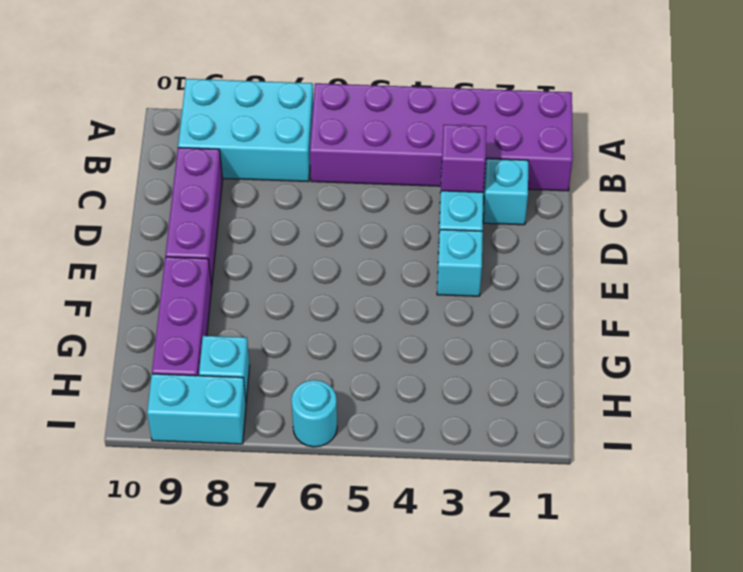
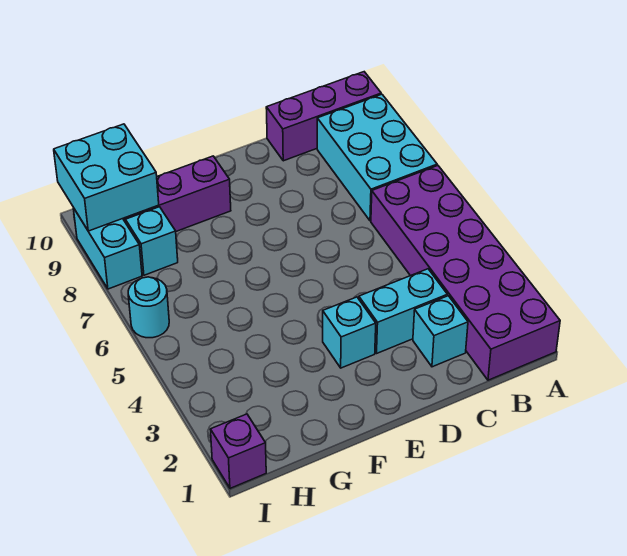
purple brick C3 level 2 -> purple brick I1 level 1
purple brick C9:E9 level 1 -> purple brick A10:C10 level 1
none -> cyan brick H9:I10 level 2

